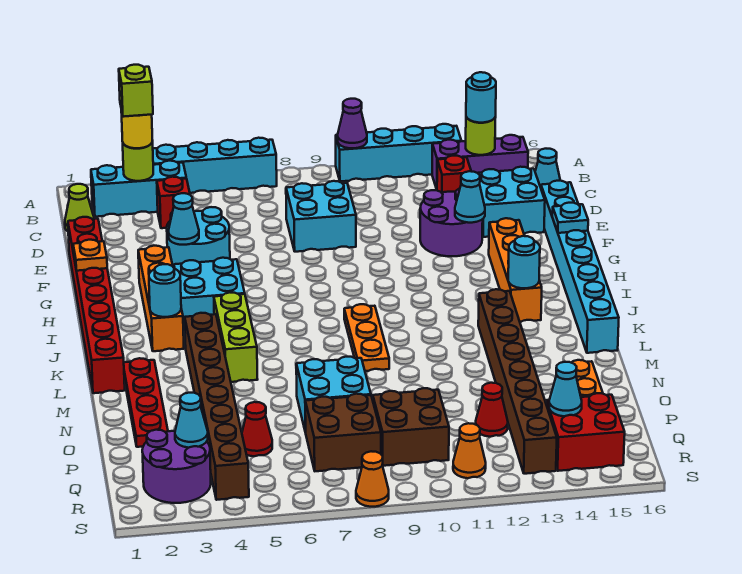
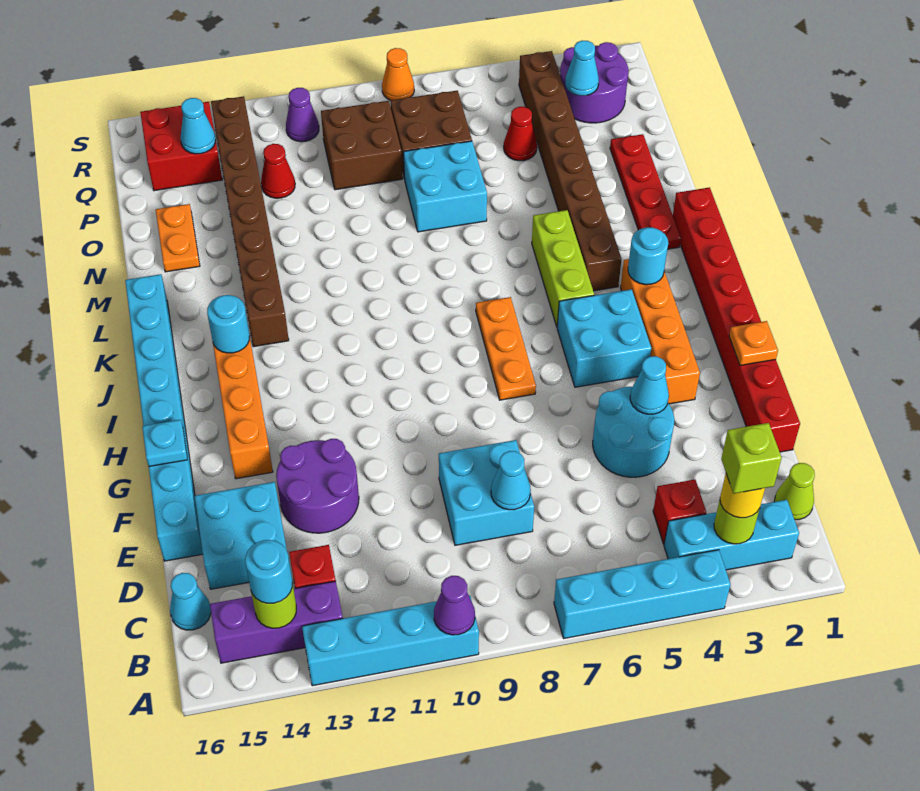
cyan cone F13 level 2 -> cyan cone D8 level 2
orange plate J9:L9 level 1 -> orange plate H7:J7 level 1
orange cone R11 level 1 -> purple cone R11 level 1

